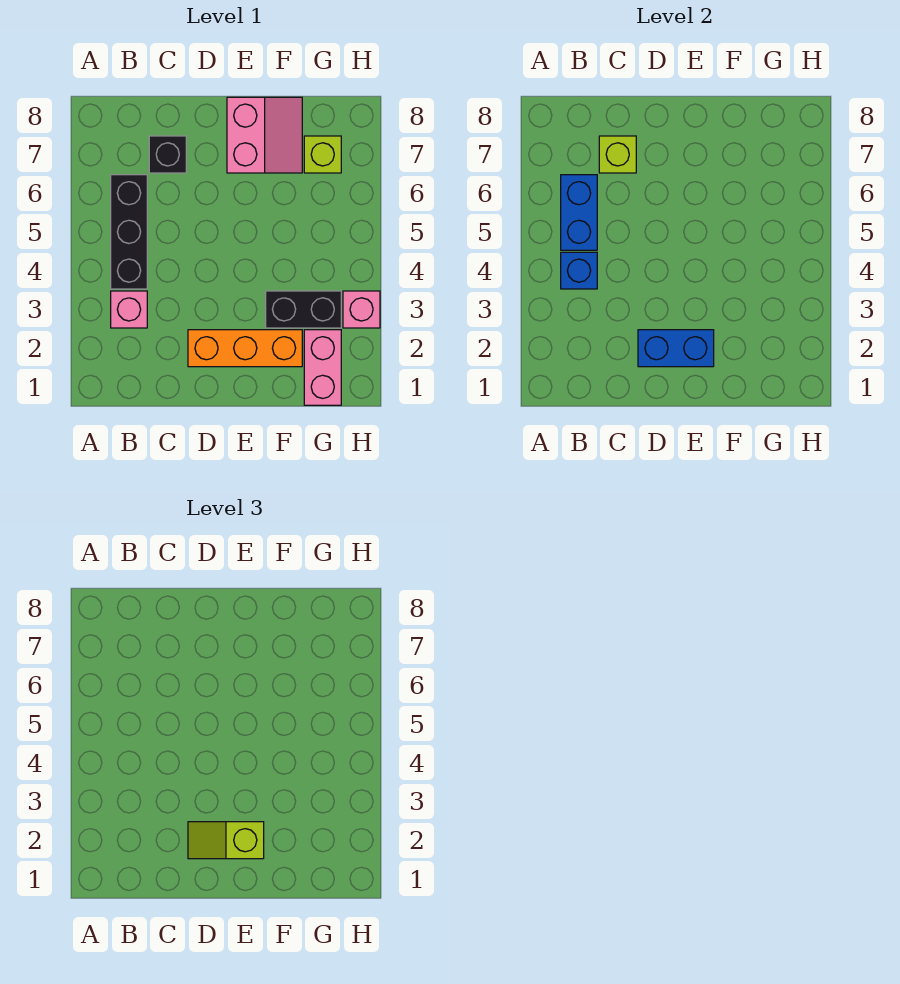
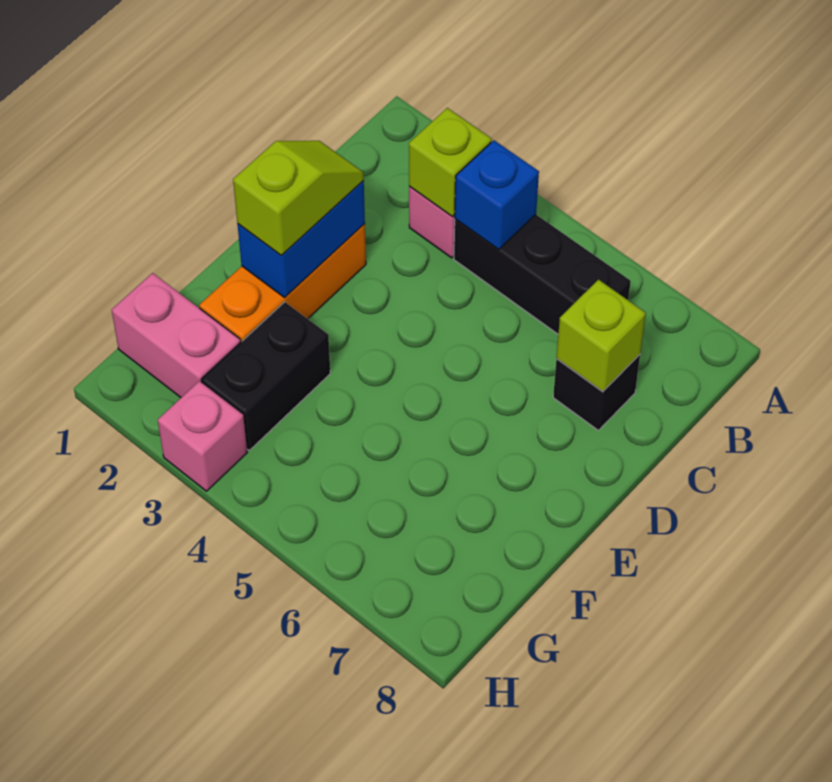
blue brick B5:B6 level 2 -> none
pink slope E7:F8 level 1 top E -> none
lime brick G7 level 1 -> lime brick B3 level 2

